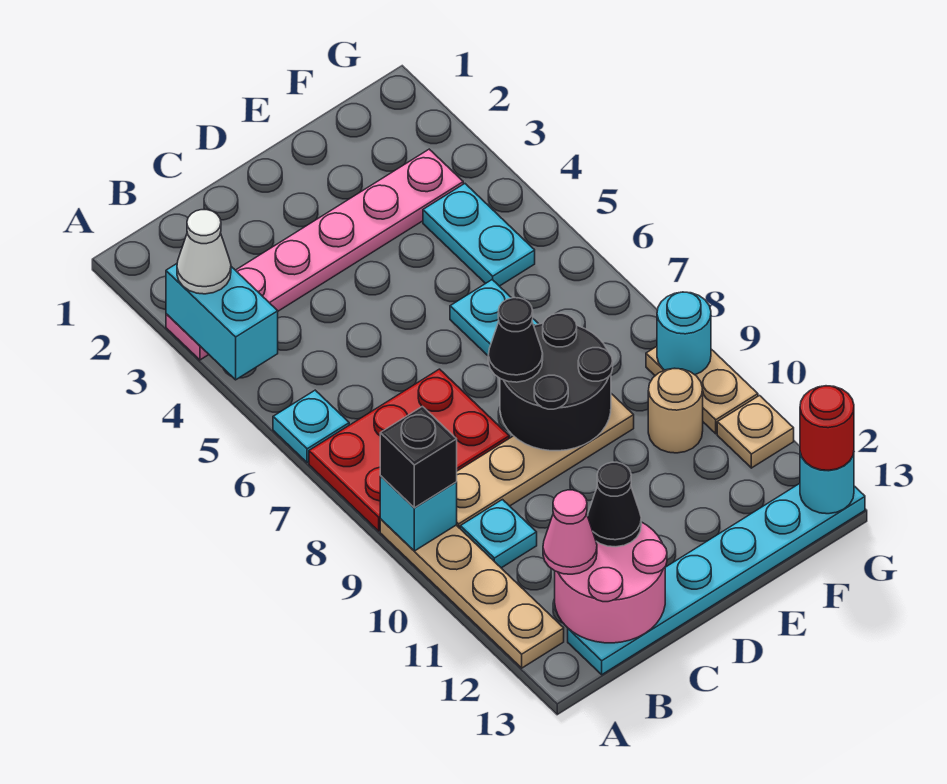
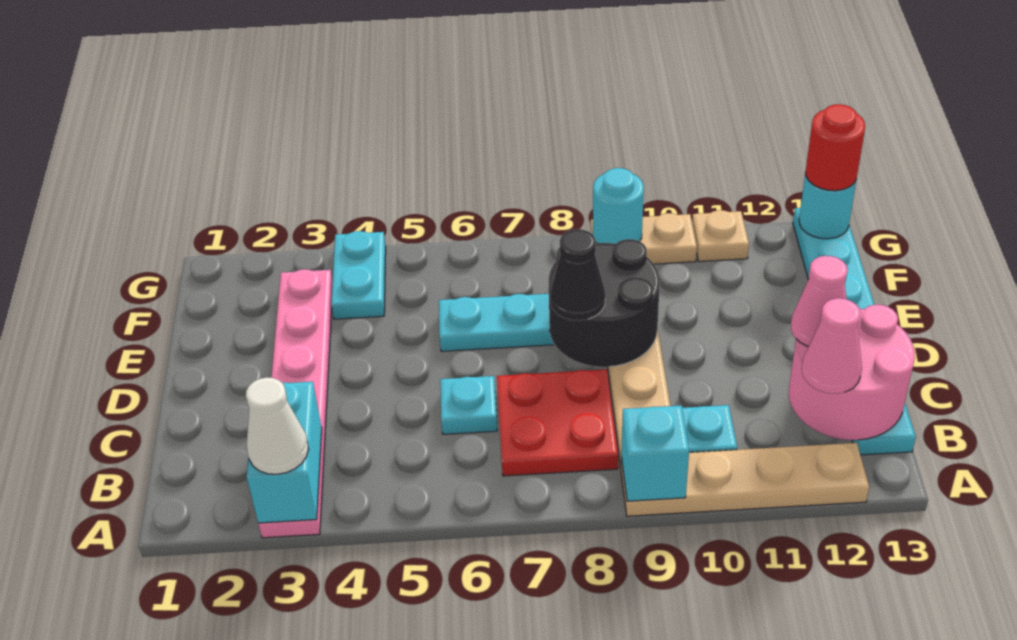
cyan brick A3:A4 level 2 -> cyan brick A3:B3 level 2
cyan plate A6 level 1 -> cyan plate C6 level 1
red plate A7:C8 level 1 -> red plate B7:C8 level 1
black brick A9 level 3 -> none
black cone C12 level 3 -> pink cone C12 level 3
cyan plate F4:F5 level 1 -> cyan plate F4:G4 level 1
tan round brick F10 level 1 -> none

